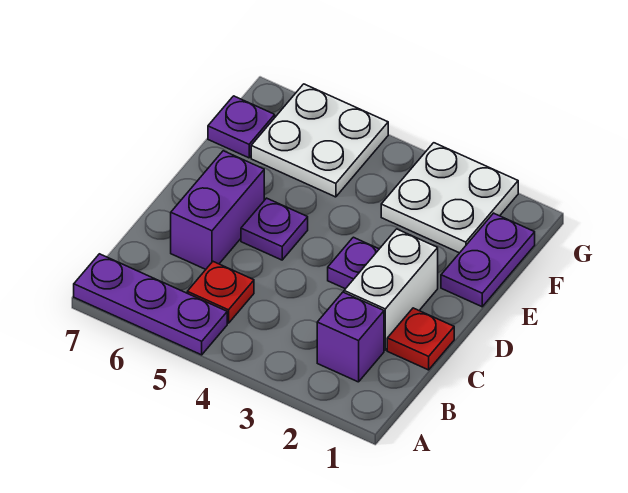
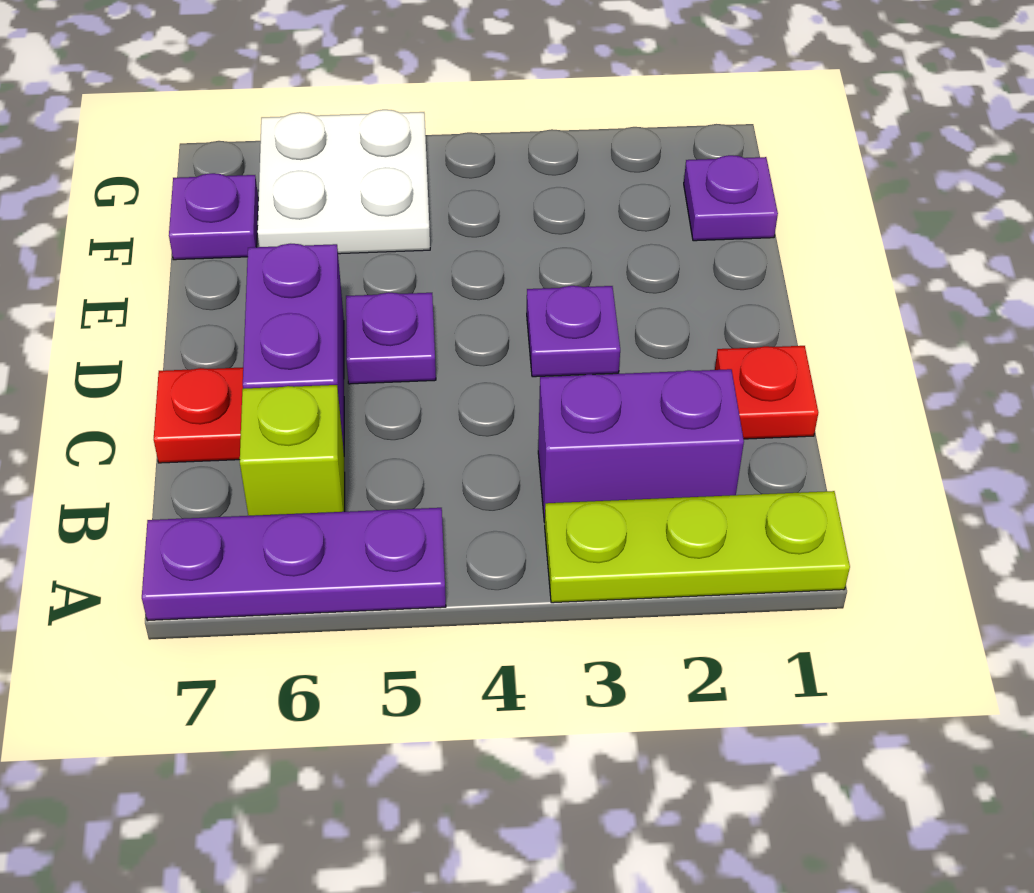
none -> lime plate A1:A3 level 1
purple brick B2 level 1 -> purple brick B2:B3 level 1
red plate B5 level 1 -> red plate C7 level 1
none -> lime brick B6 level 1
white brick C2:D2 level 1 -> none
purple plate E1:F1 level 1 -> purple plate F1 level 1
white plate F2:G3 level 1 -> none

